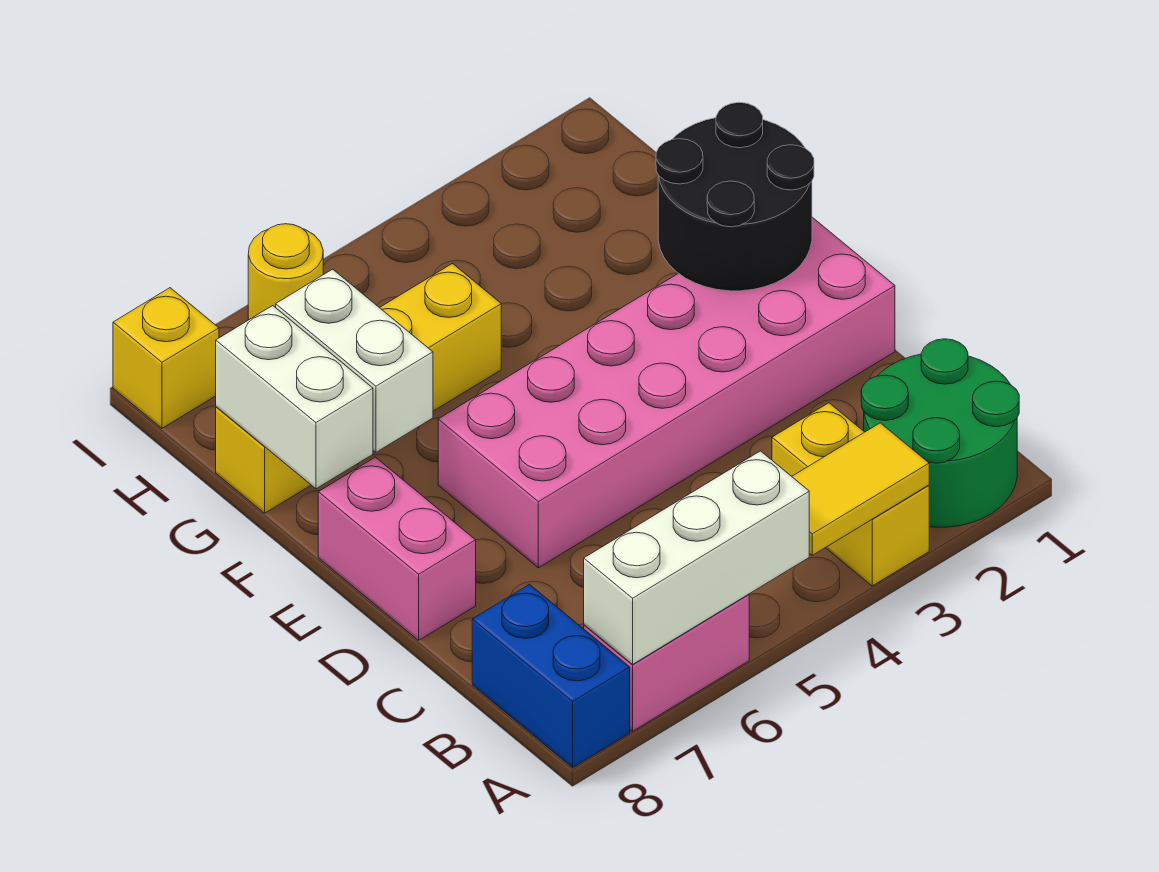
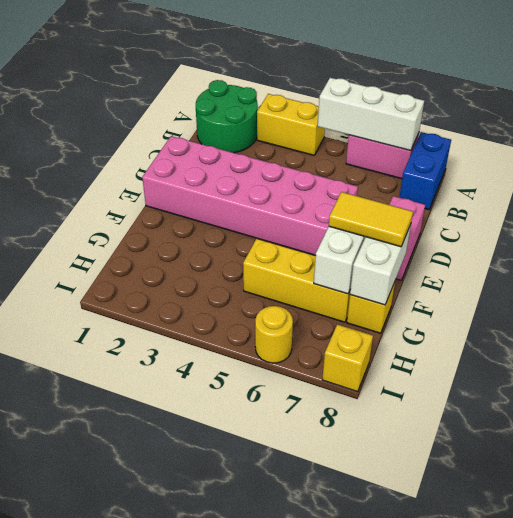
yellow brick A3:B3 level 1 -> yellow brick A3:A4 level 1
yellow tile A3:A4 level 2 -> yellow tile F7:F8 level 3
black round brick E1:F2 level 2 -> none

